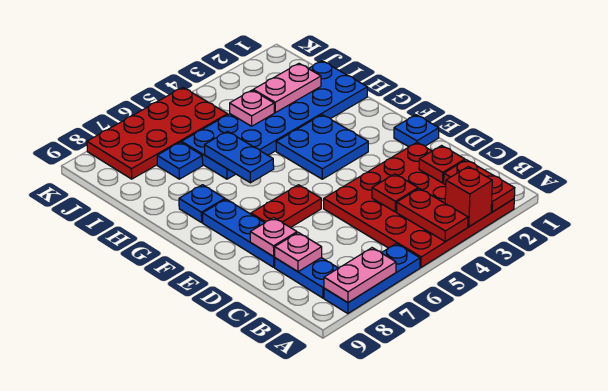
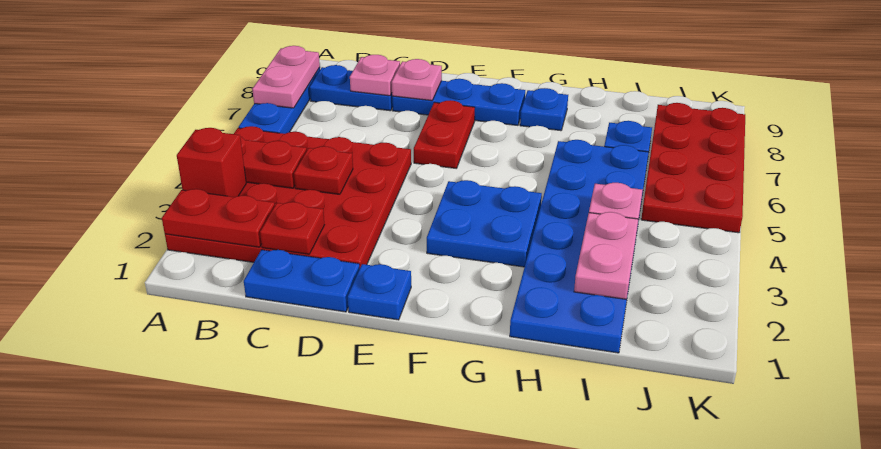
blue plate G6:H6 level 2 -> blue plate C1:D1 level 1

